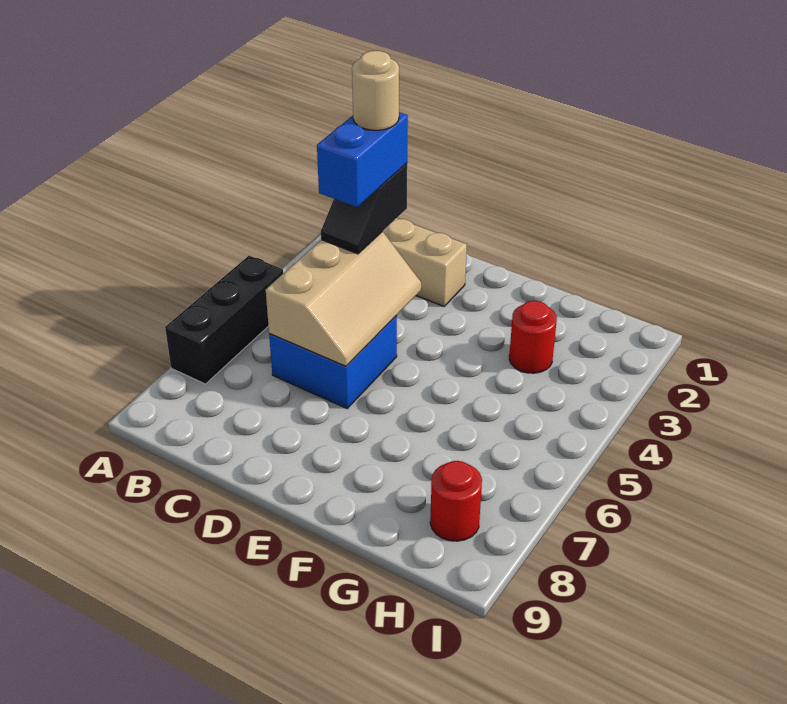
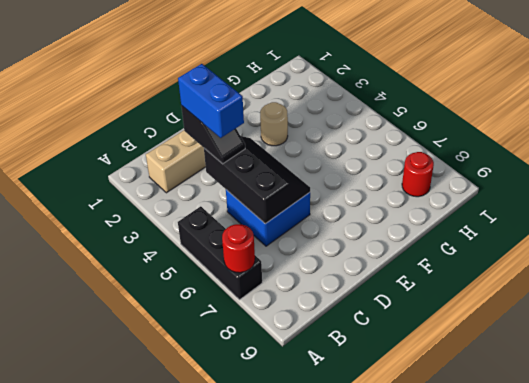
tan round brick C3 level 5 -> tan round brick F3 level 1
tan slope C4:D6 level 2 top C -> black slope C4:D6 level 2 top C
red round brick G3 level 1 -> red round brick A7 level 2

